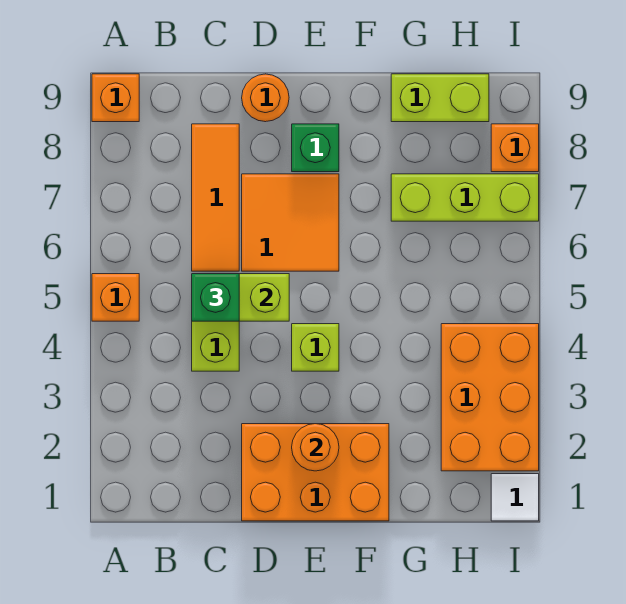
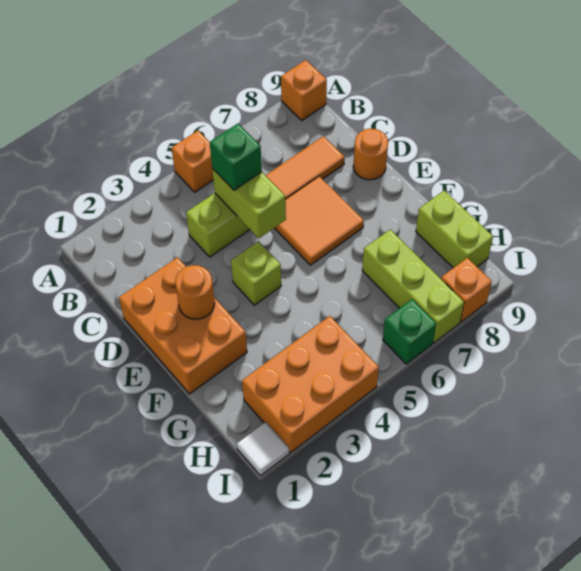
green brick E8 level 1 -> green brick I6 level 1

